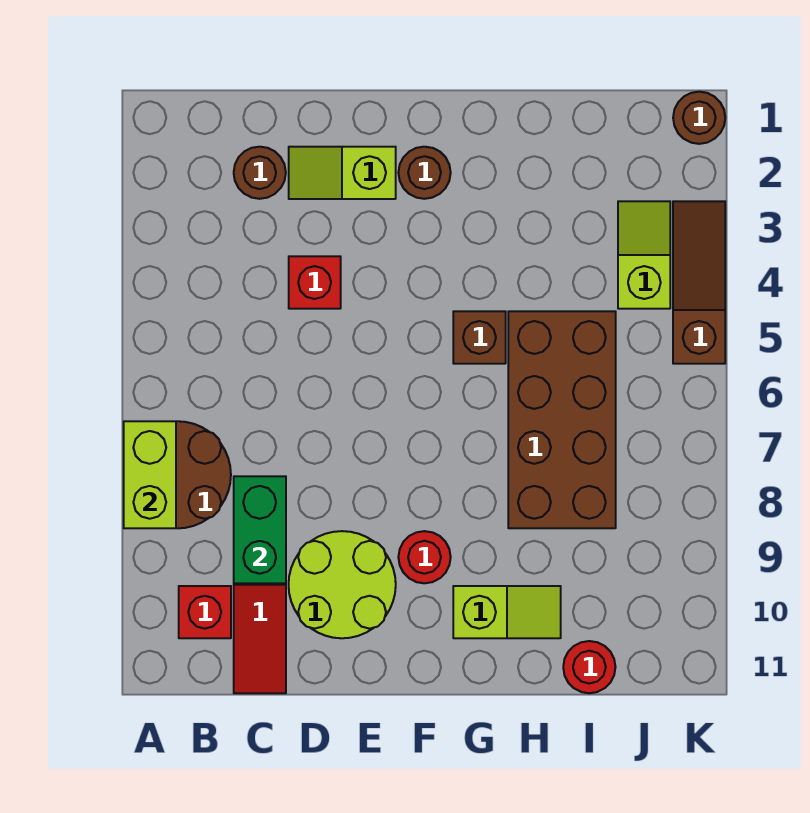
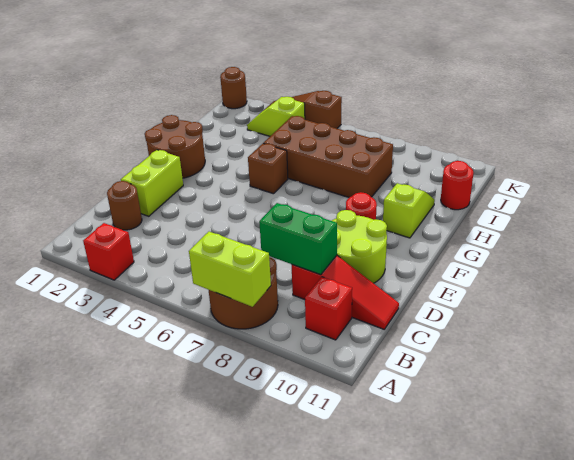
lime slope D2:E2 level 1 top E -> lime brick D2:E2 level 1
red brick D4 level 1 -> red brick A3 level 1
brown round brick F2 level 1 -> brown round brick F1:G2 level 1

